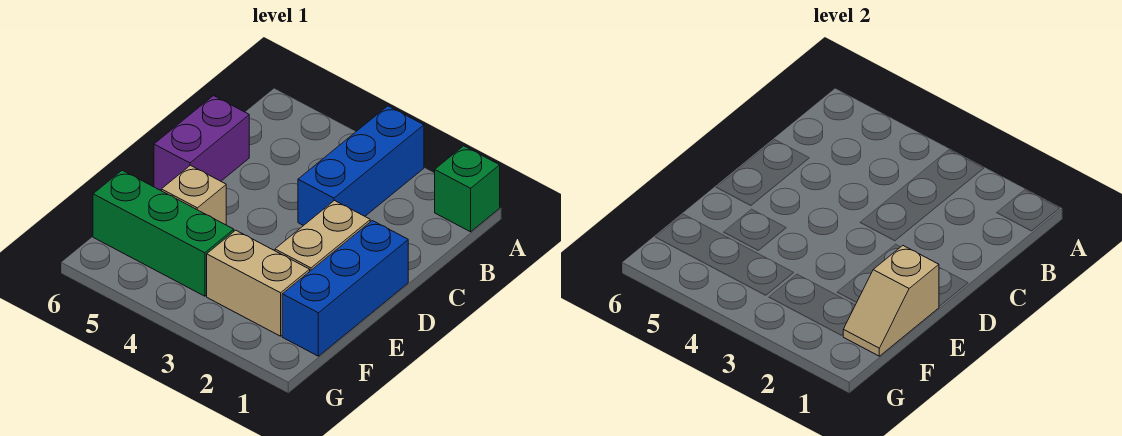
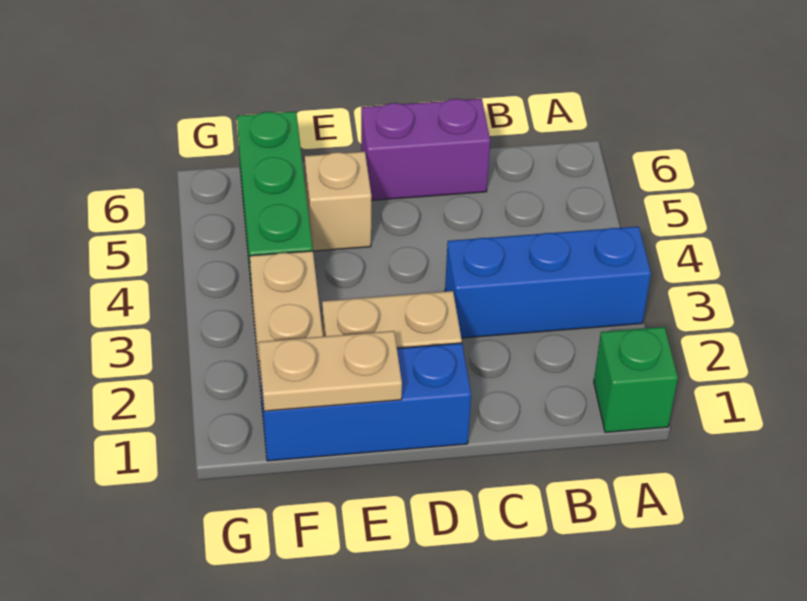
tan slope E1:F1 level 2 top E -> tan plate E1:F1 level 2

